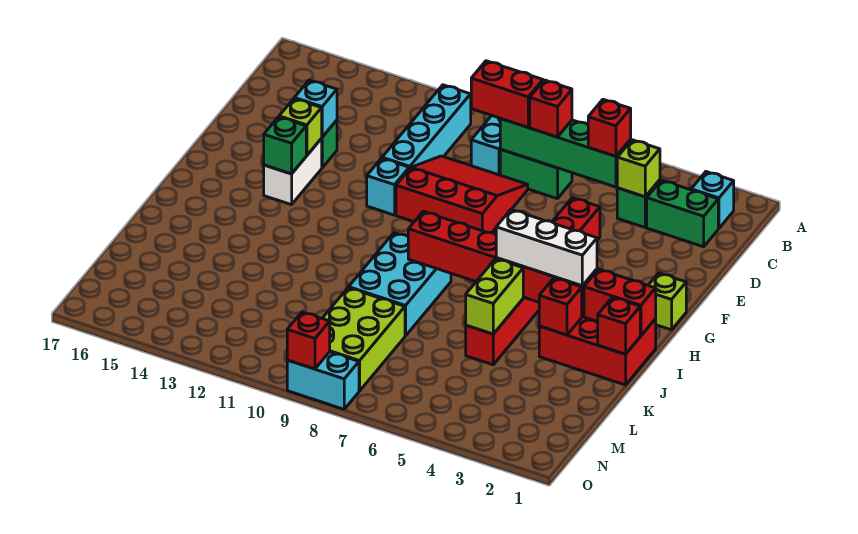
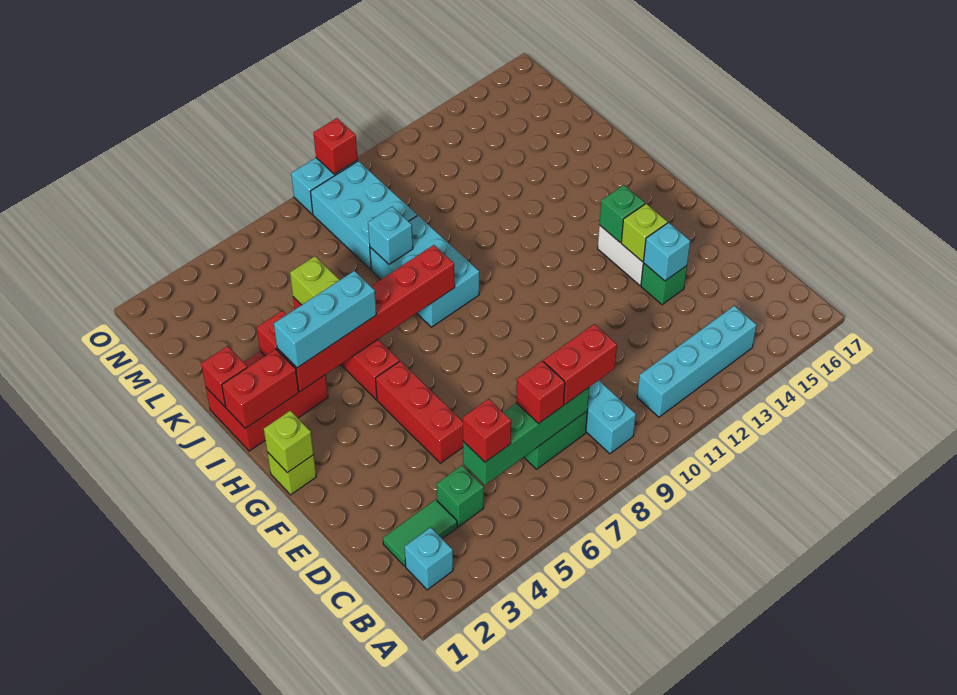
cyan brick B11:E11 level 1 -> cyan brick B11:B14 level 1
green brick C2:C3 level 1 -> green tile C2:C3 level 1
lime brick C4 level 2 -> lime brick G1 level 2
red slope D8:F10 level 1 top F -> none
cyan brick F11 level 1 -> cyan brick K8 level 2
white brick I3:I5 level 3 -> cyan brick I3:I5 level 3
lime brick L8:N9 level 1 -> cyan brick L8:N9 level 1

